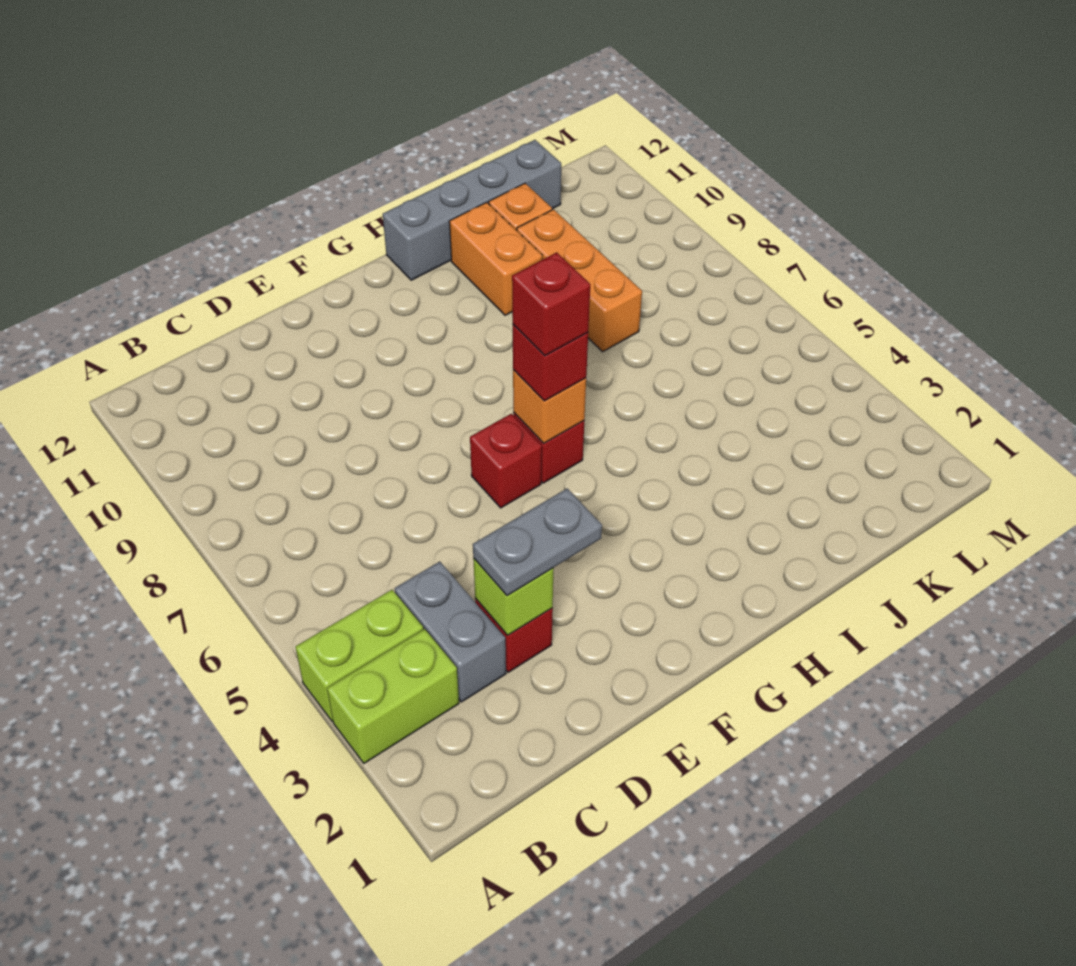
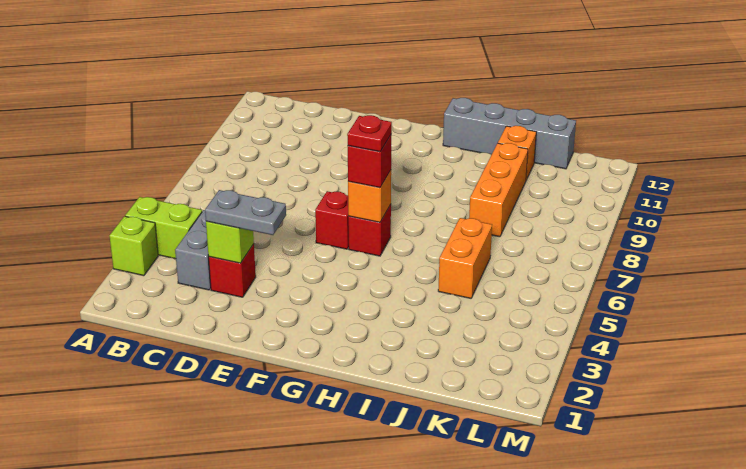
lime brick A3:B3 level 1 -> lime brick A3 level 1
red brick G6 level 4 -> red plate G6 level 4
orange brick I10:I11 level 1 -> orange brick J5:J6 level 1

